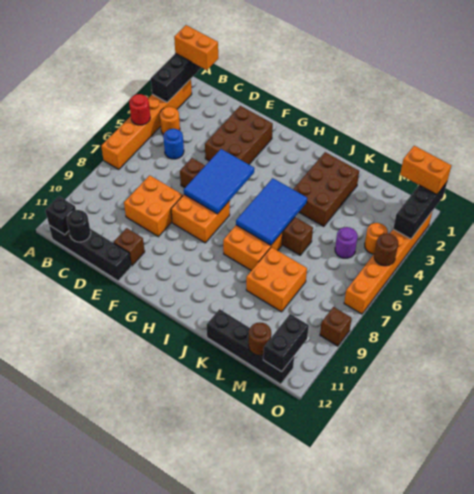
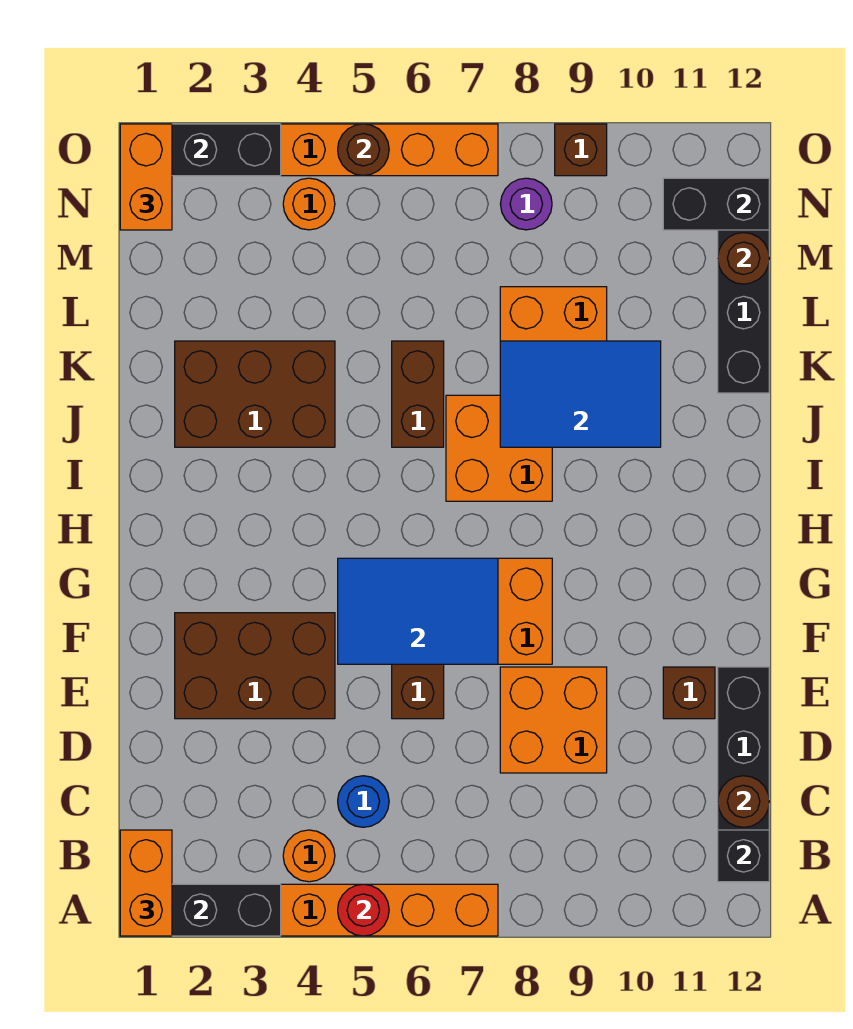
black round brick C12 level 2 -> brown round brick C12 level 2
blue tile I5:J7 level 2 -> blue tile J8:K10 level 2
purple round brick M5 level 1 -> purple round brick N8 level 1

